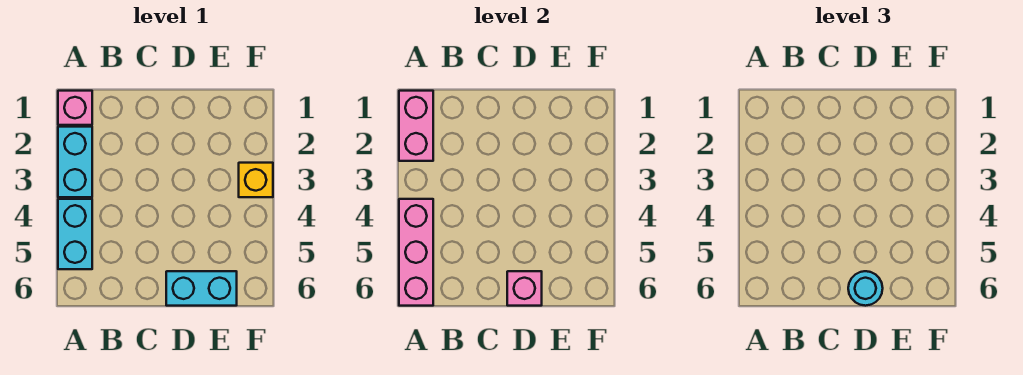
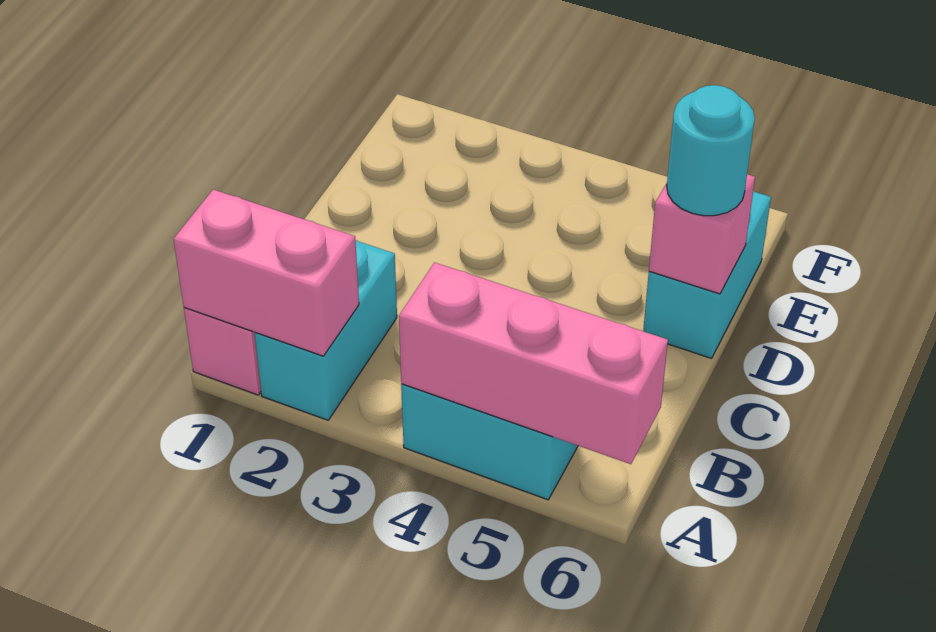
cyan brick A2:A3 level 1 -> cyan brick A2:B2 level 1
yellow brick F3 level 1 -> none

